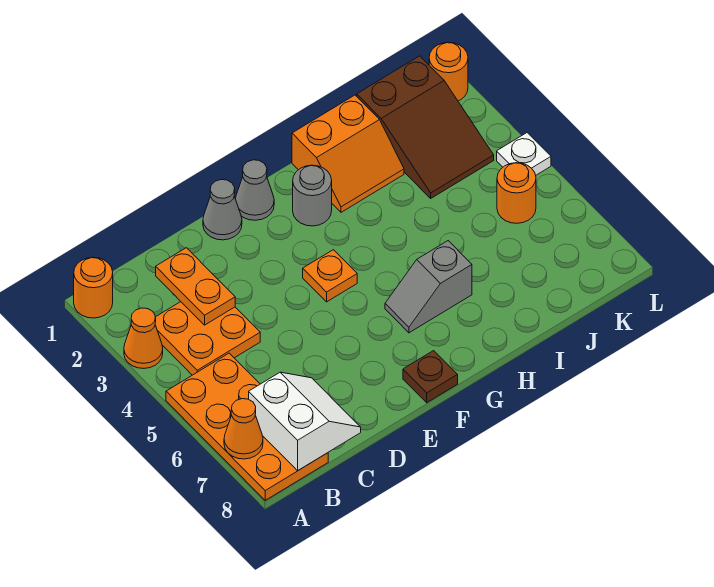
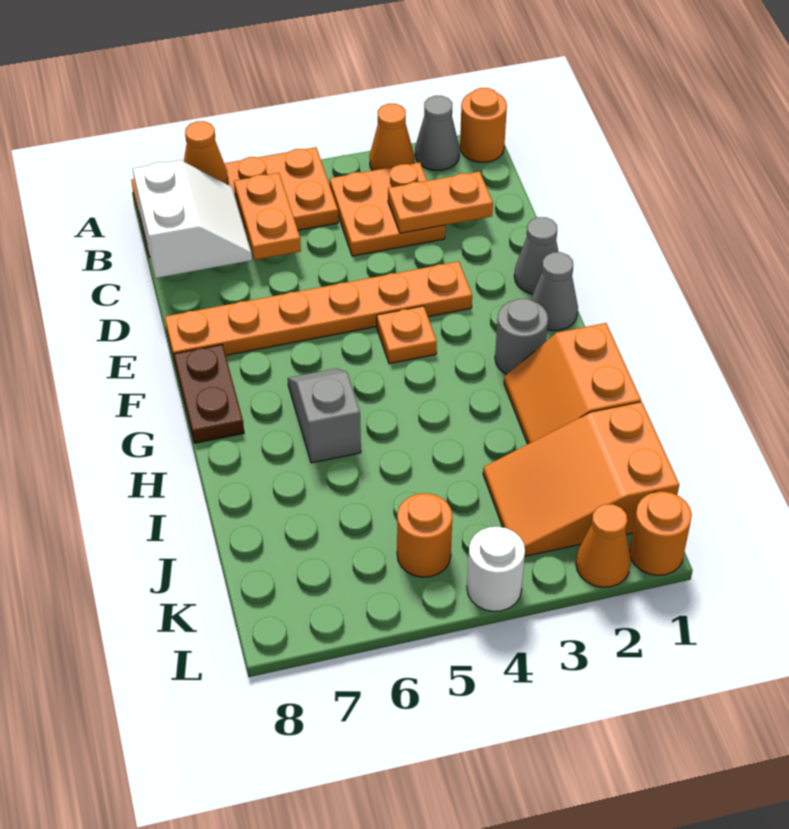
none -> grey cone A2 level 1
none -> orange plate B6:C6 level 2
white slope B7:C8 level 2 top B -> white slope B7:C8 level 2 top 8
none -> orange plate E3:E8 level 1
brown plate F8 level 1 -> brown plate F8:G8 level 1
brown slope J1:K3 level 1 top 1 -> orange slope J1:K3 level 1 top 1
none -> orange cone L2 level 1
white plate L4 level 1 -> white round brick L4 level 1

